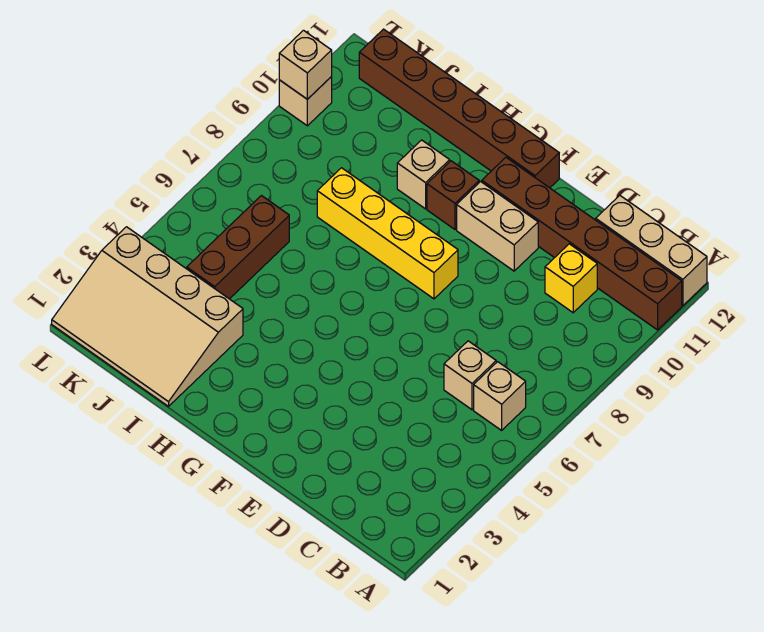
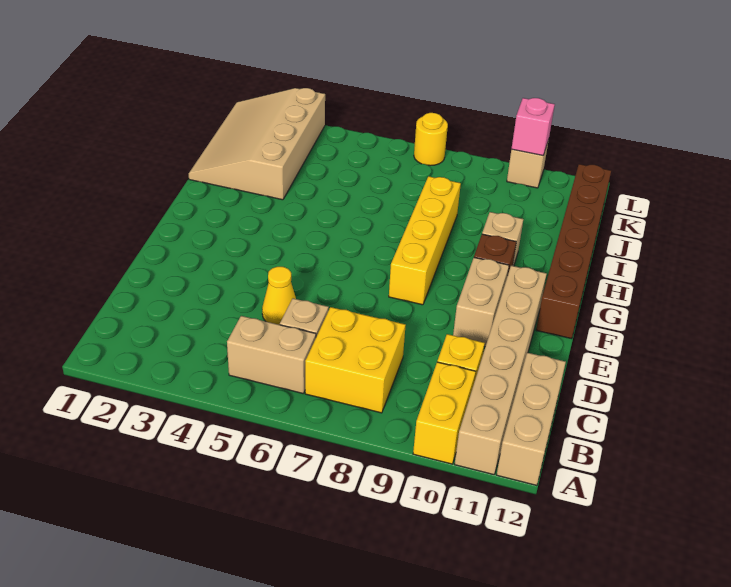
none -> yellow brick A10:B10 level 1
brown brick A11:F11 level 1 -> tan brick A11:F11 level 1
tan brick B6 level 1 -> tan brick B5:B6 level 1
none -> yellow brick B7:C8 level 1
none -> yellow cone D5 level 1
brown brick J4:J6 level 1 -> none
none -> yellow round brick L7 level 1
tan brick L10 level 2 -> pink brick L10 level 2

